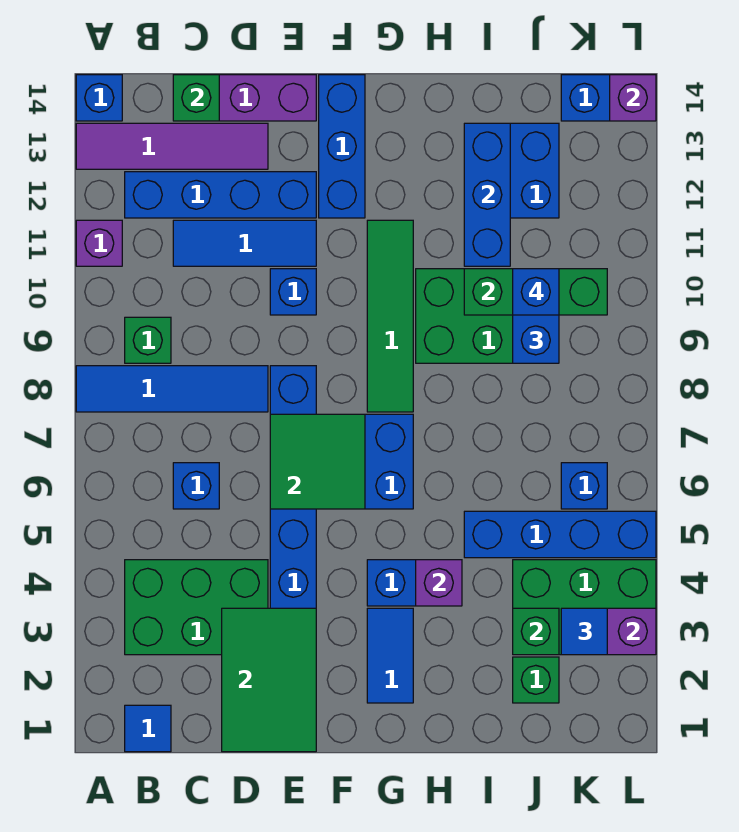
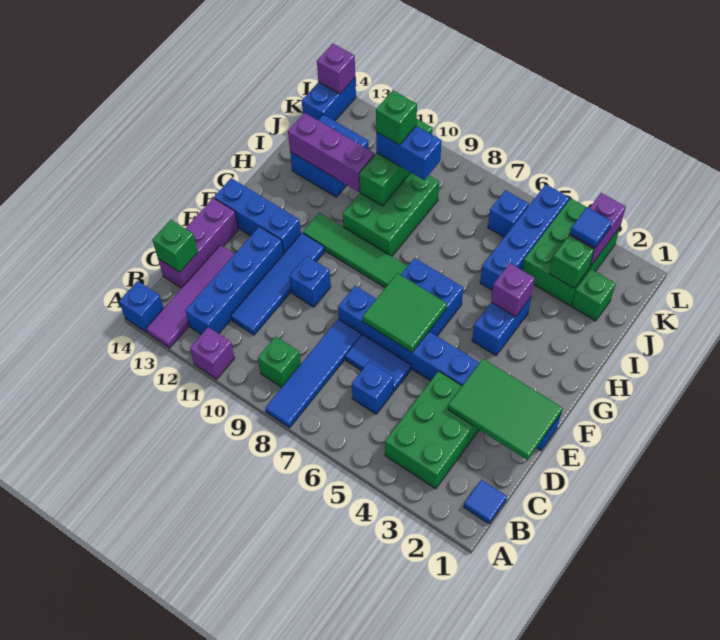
blue tile C11:E11 level 1 -> blue tile C11:F11 level 1
blue tile G2:G3 level 1 -> blue tile D6:D7 level 1
blue brick I11:I13 level 2 -> purple brick I11:I13 level 2
blue brick J10 level 4 -> green brick J10 level 4

